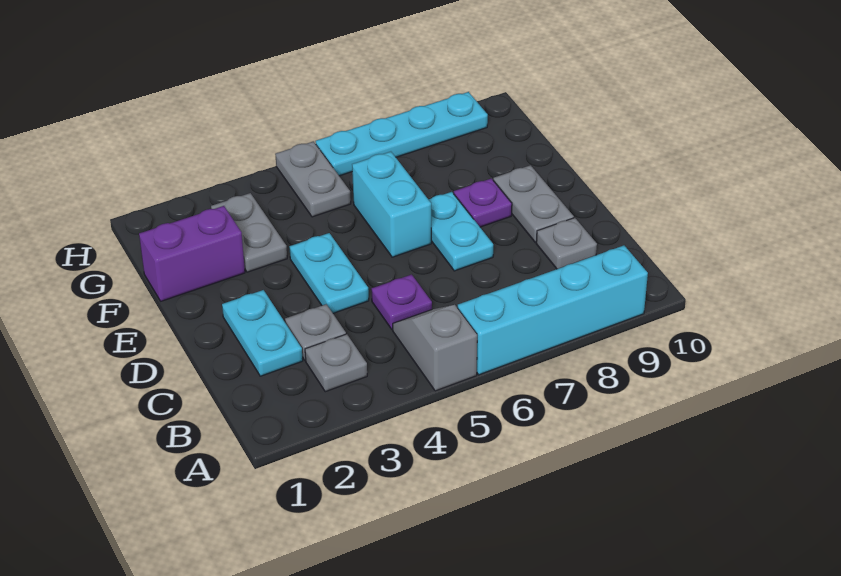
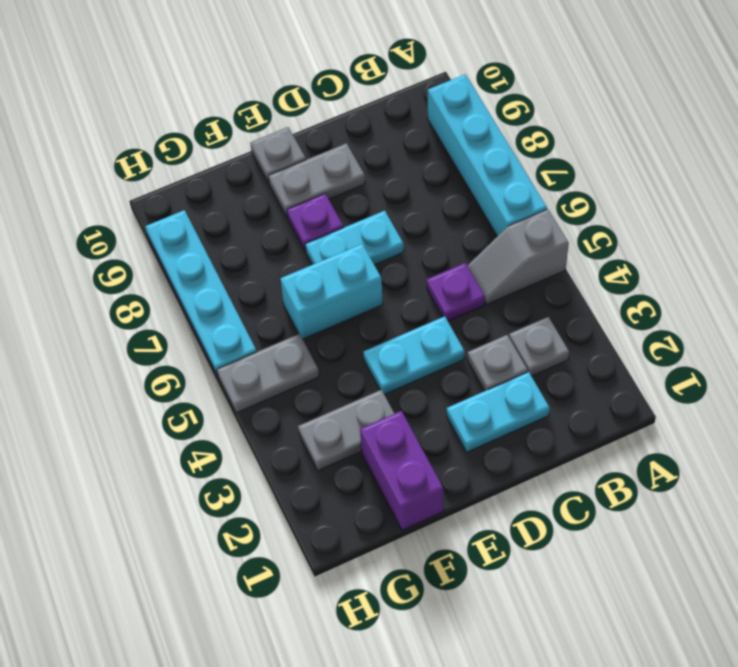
grey plate C9 level 1 -> grey plate E10 level 1

